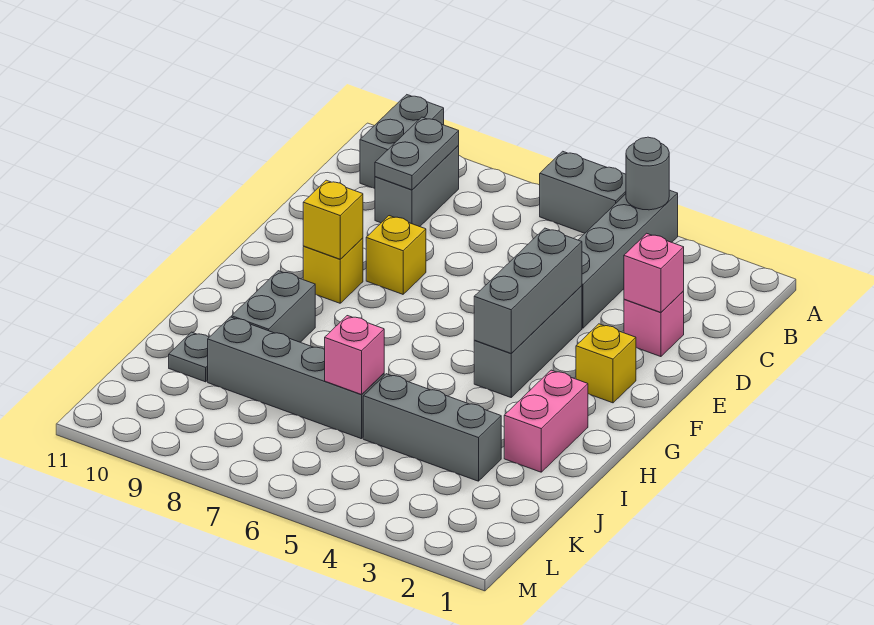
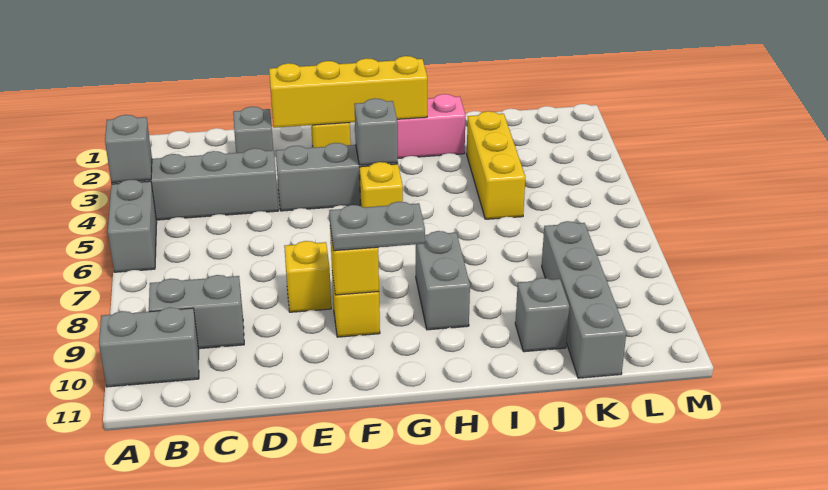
grey round brick A4 level 2 -> grey brick A4 level 2
grey plate B9:C9 level 2 -> grey plate F9:G9 level 3
pink brick D2 level 1 -> grey brick D2 level 1
pink brick D2 level 2 -> none
none -> yellow brick E2:H2 level 2
grey brick E4:G4 level 2 -> grey brick G4 level 2
none -> yellow brick G5 level 1
grey brick H9:I9 level 1 -> grey brick H8:H9 level 1
grey brick J3:J5 level 1 -> yellow brick J3:J5 level 1
grey brick J6:J9 level 1 -> grey brick K8:K11 level 1
pink brick J6 level 2 -> none
grey plate J10 level 1 -> grey brick J10 level 1

